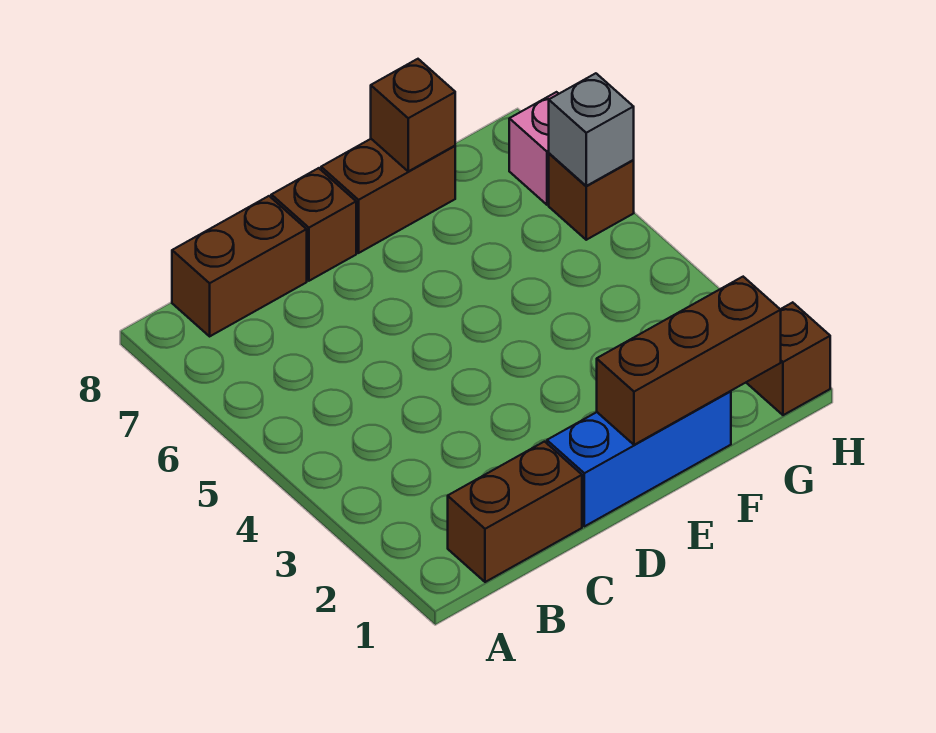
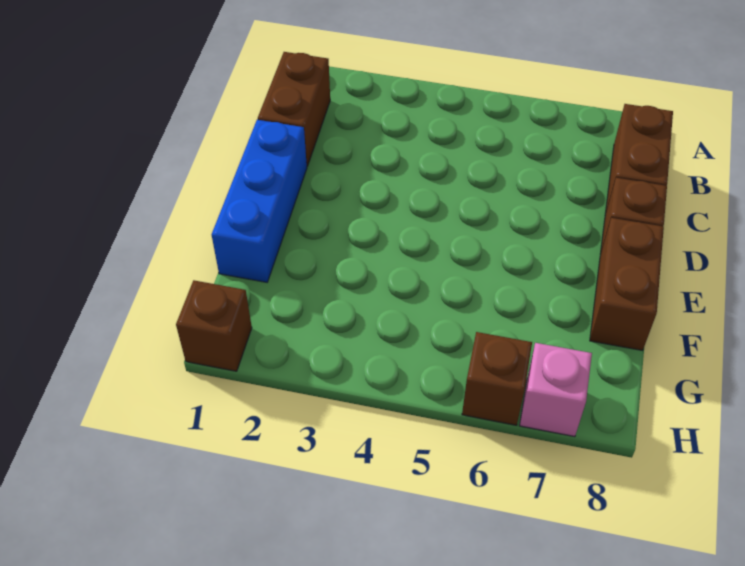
brown brick E1:G1 level 2 -> none
brown brick F8 level 2 -> none
grey brick H6 level 2 -> none

